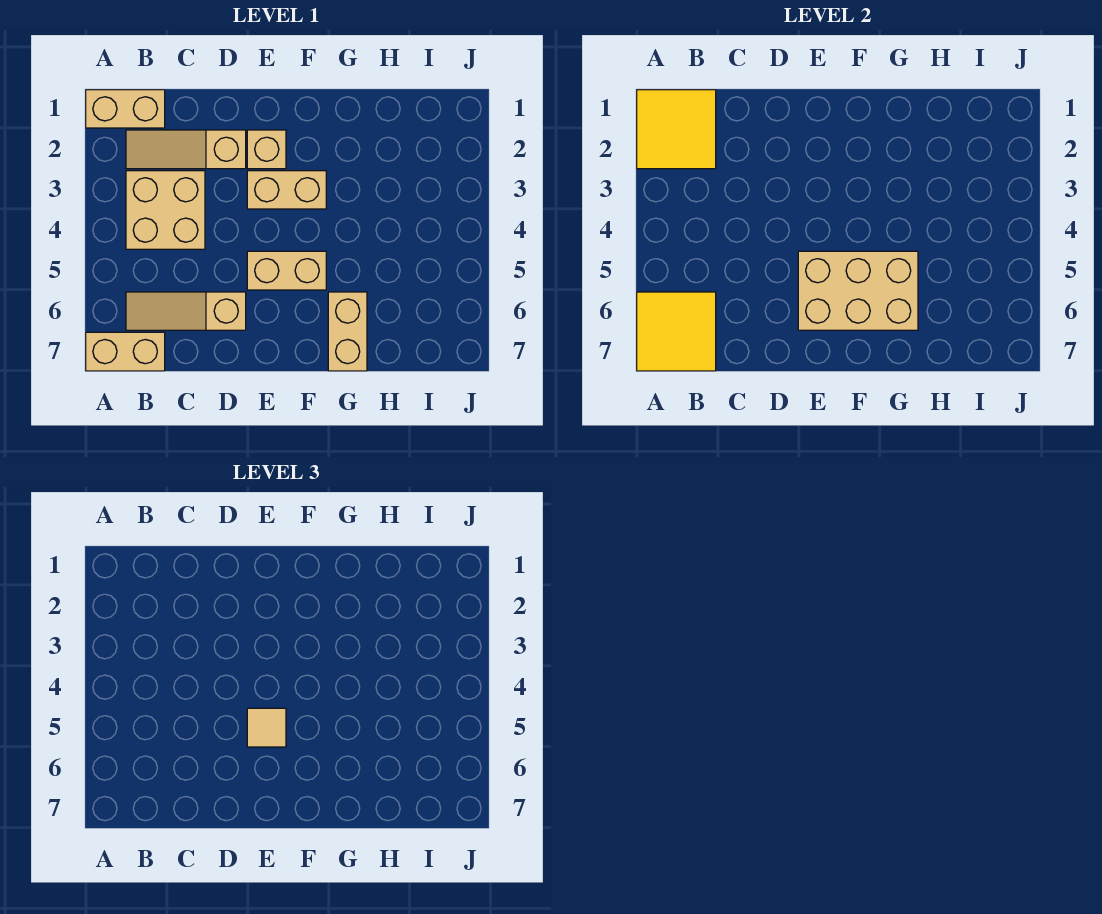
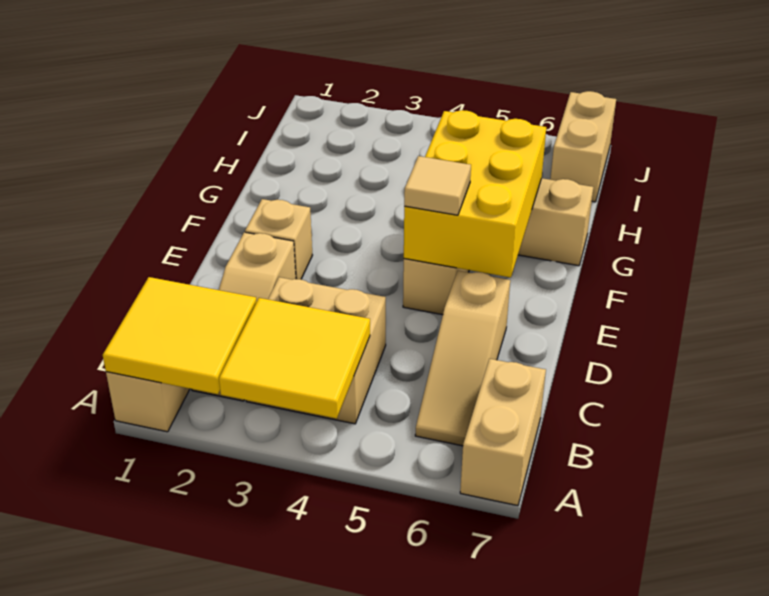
yellow tile A6:B7 level 2 -> yellow tile A3:B4 level 2
tan brick E3:F3 level 1 -> tan brick I7:J7 level 1
tan brick E5:G6 level 2 -> yellow brick E5:G6 level 2

